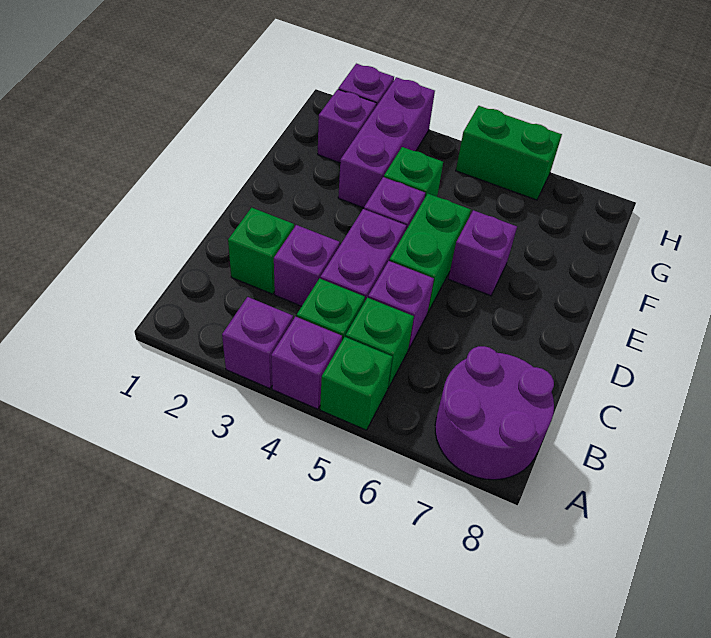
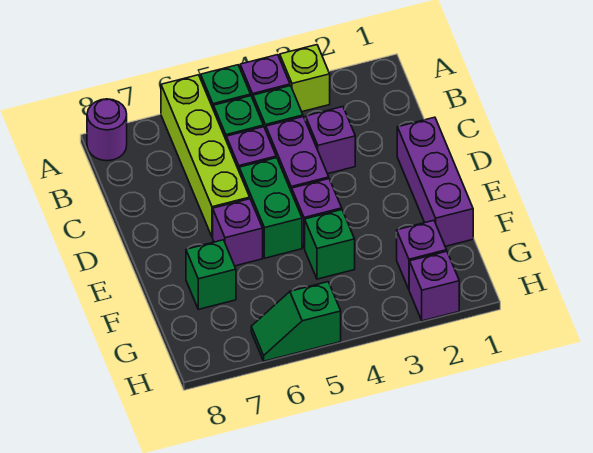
purple brick A3 level 1 -> lime brick A3 level 1
none -> lime brick A6:D6 level 1
purple round brick A7:B8 level 1 -> purple round brick A8 level 1
green brick C2 level 1 -> green brick F7 level 1
purple brick F3:H3 level 1 -> purple brick D1:F1 level 1
green brick H5:H6 level 1 -> green slope H5:H6 level 1 top 5

